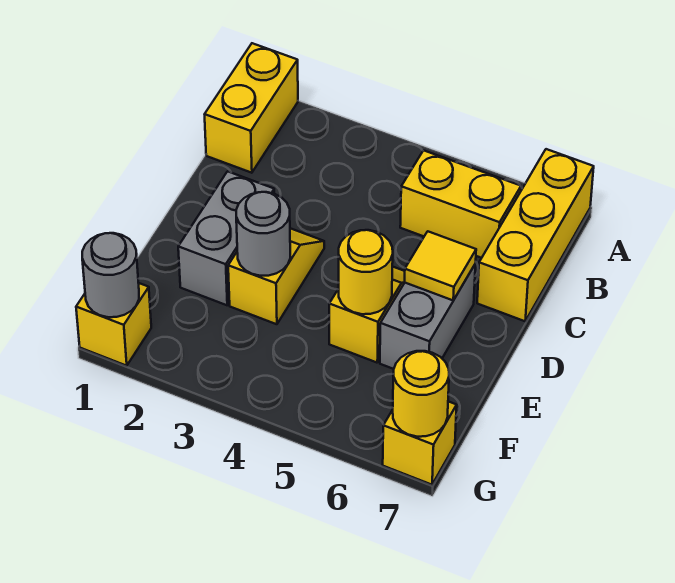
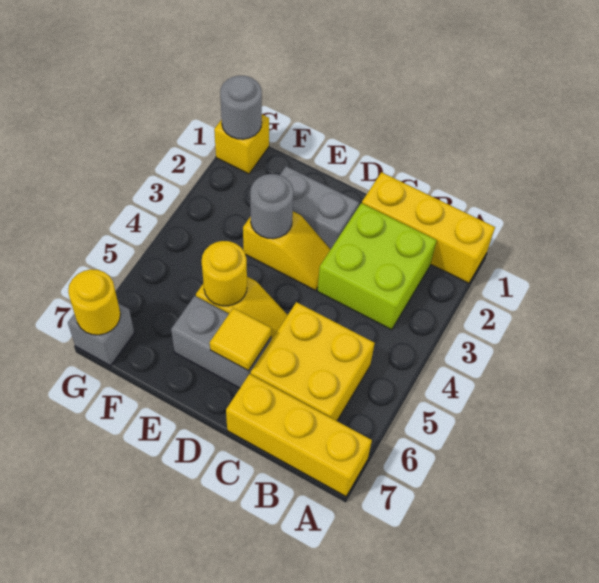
yellow brick A1:B1 level 1 -> yellow brick A1:C1 level 1
none -> lime brick B2:C3 level 1
yellow brick B5:B6 level 1 -> yellow brick B5:C6 level 1
yellow brick G7 level 1 -> grey brick G7 level 1

